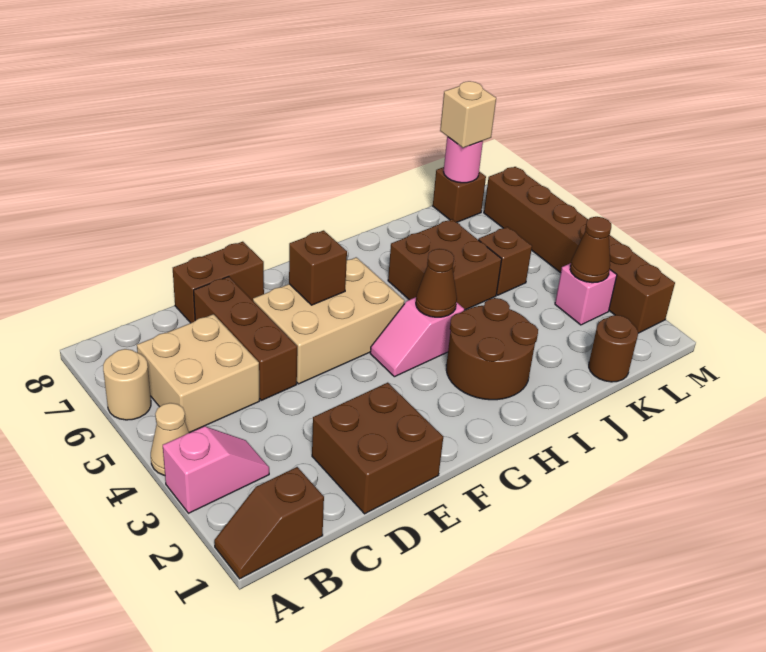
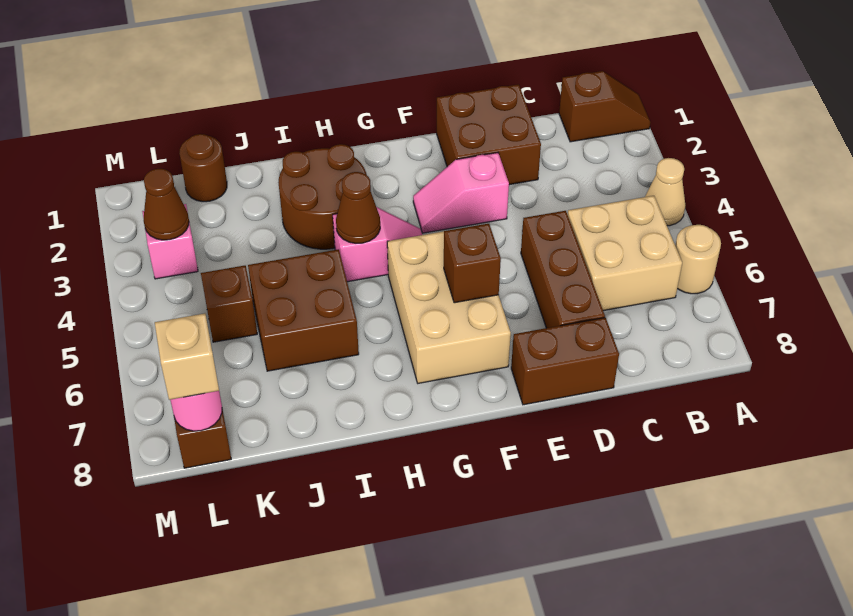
pink slope A3:B3 level 1 top A -> pink slope E3:F3 level 1 top E
tan brick E5:G6 level 1 -> tan brick F5:G7 level 1
brown brick M2:M7 level 1 -> none

